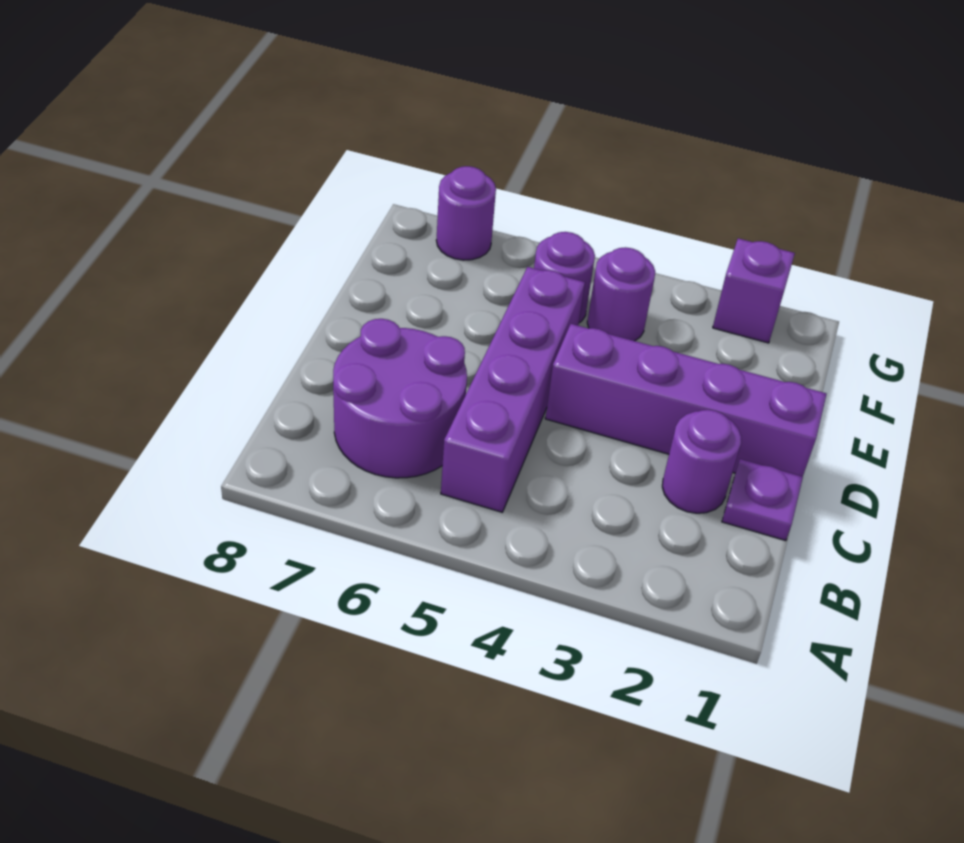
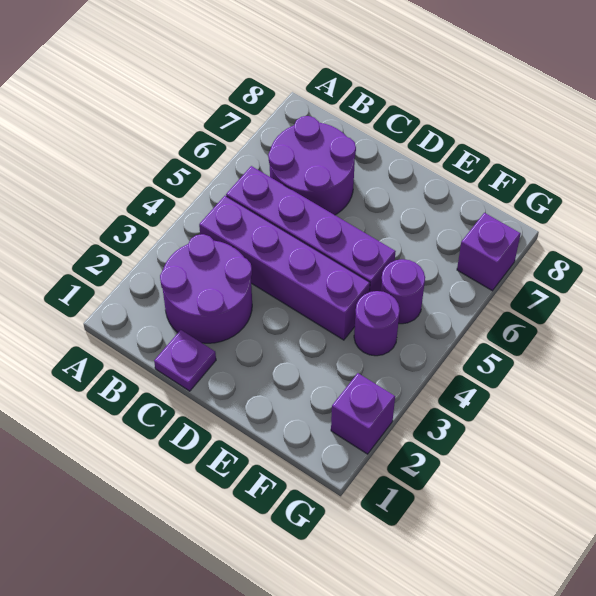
purple round brick C2 level 1 -> purple round brick B2:C3 level 1
purple brick D1:D4 level 1 -> purple brick B4:E4 level 1
purple round brick G7 level 1 -> purple brick G7 level 1

